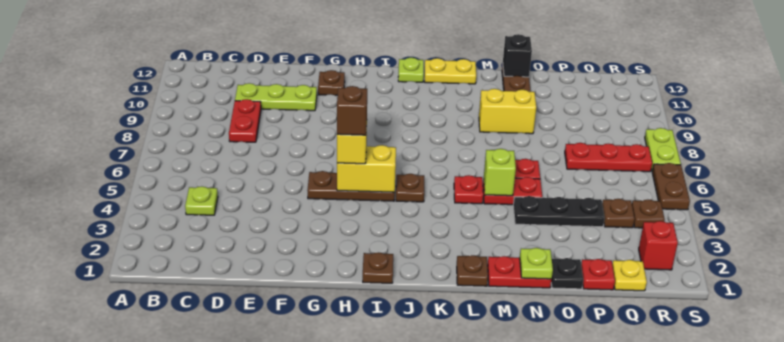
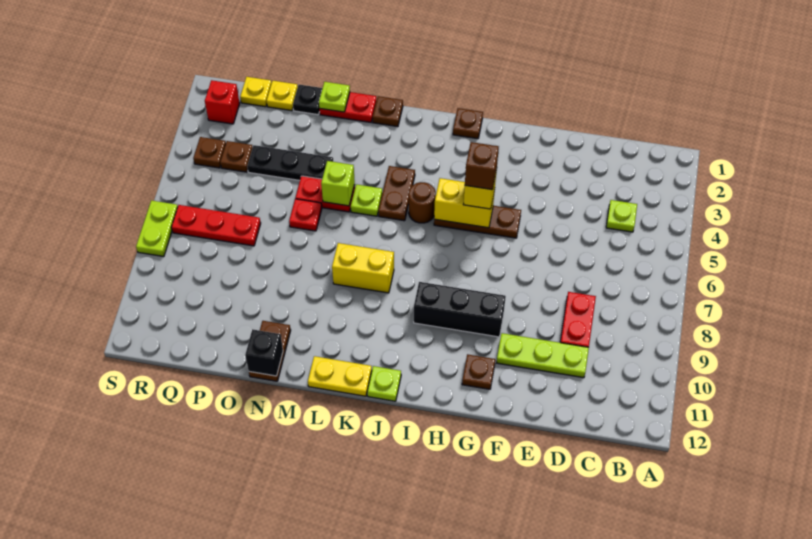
none -> black brick G9:I9 level 1
brown plate J5 level 1 -> brown round brick J5 level 1
red plate L5 level 1 -> lime plate L5 level 1
yellow brick M9:N9 level 1 -> yellow brick K8:L8 level 1
red plate P1 level 1 -> yellow plate P1 level 1
brown plate S5:S6 level 1 -> brown plate K4:K5 level 1

